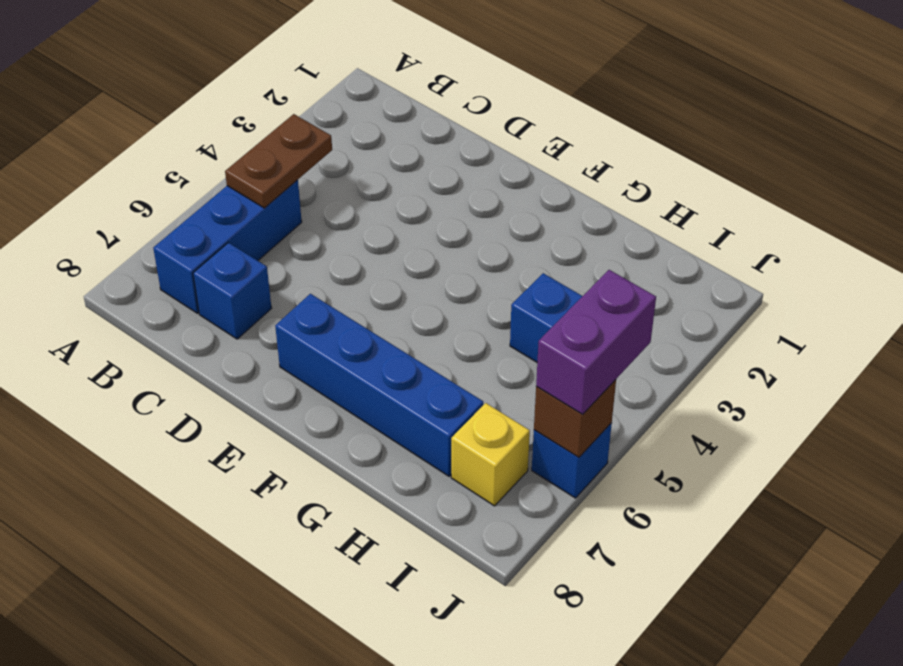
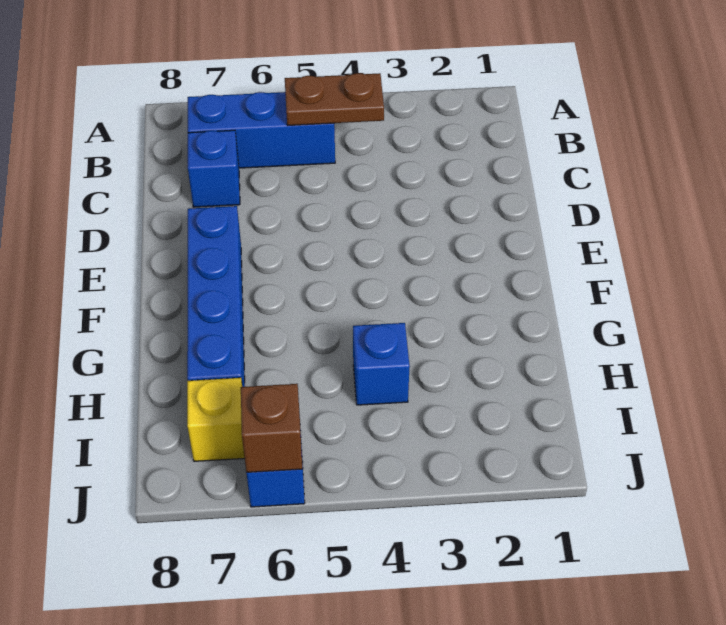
purple brick J5:J6 level 3 -> none

